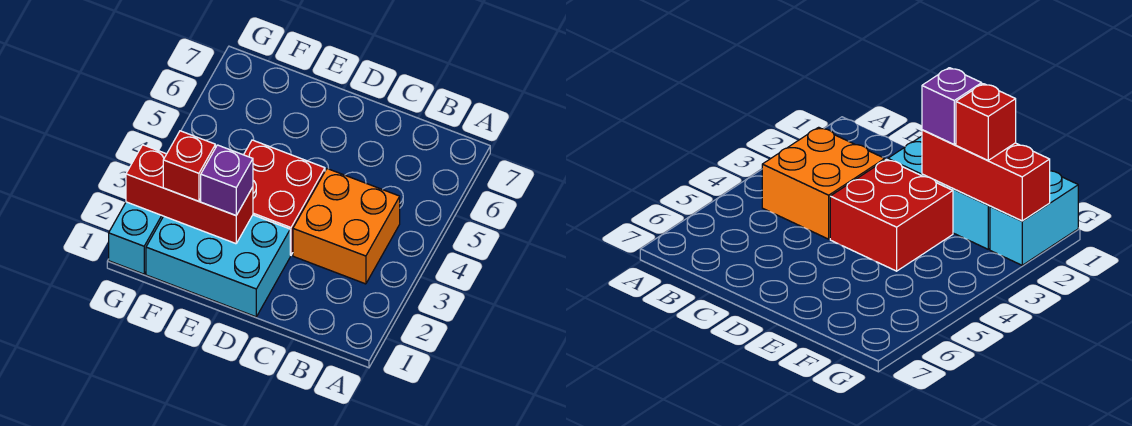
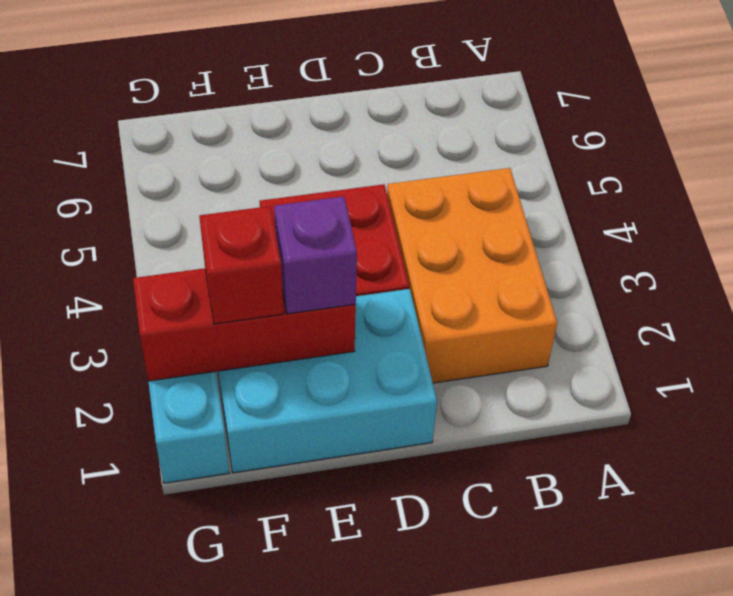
orange brick B3:C4 level 1 -> orange brick B2:C4 level 1

